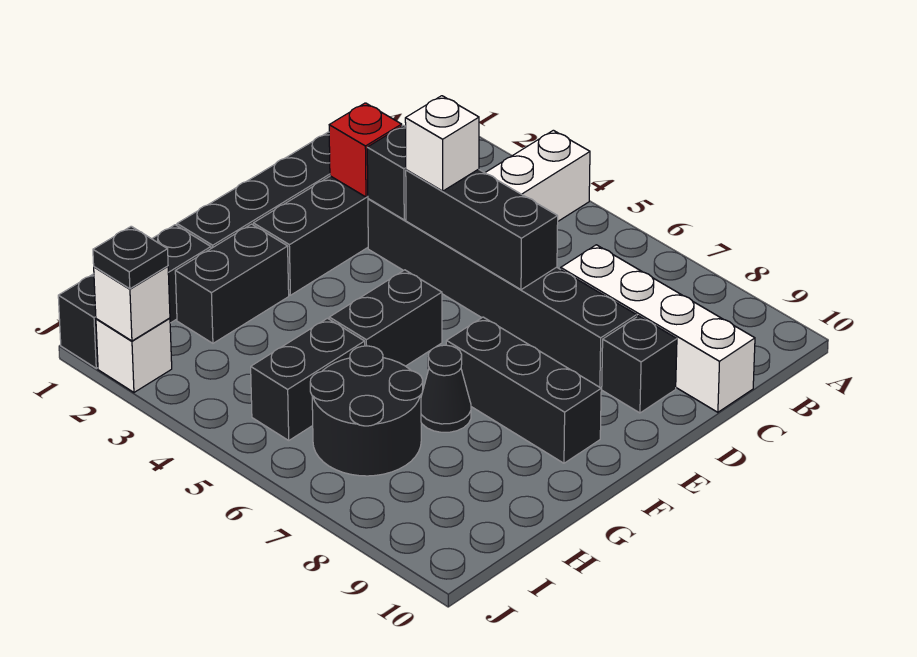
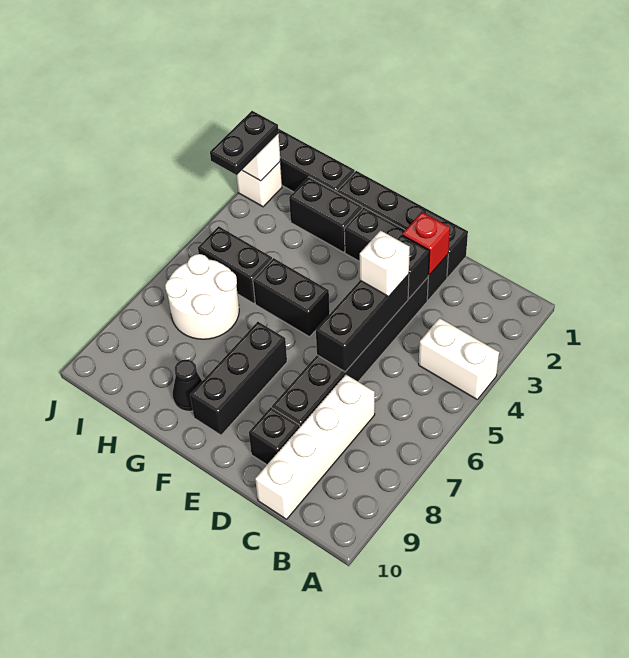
black cone G7 level 1 -> black cone G9 level 1
black round brick H6:I7 level 1 -> white round brick H6:I7 level 1
black plate J2 level 3 -> black plate J2:J3 level 3

